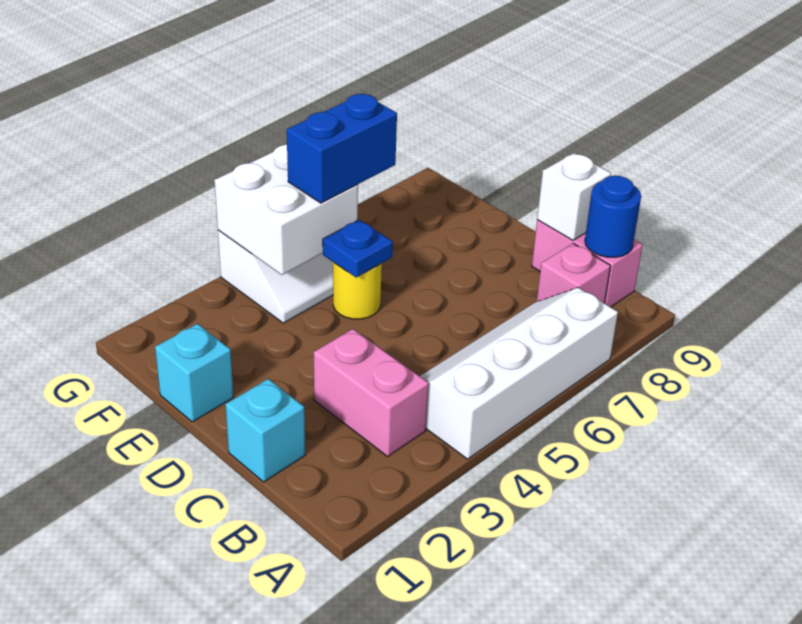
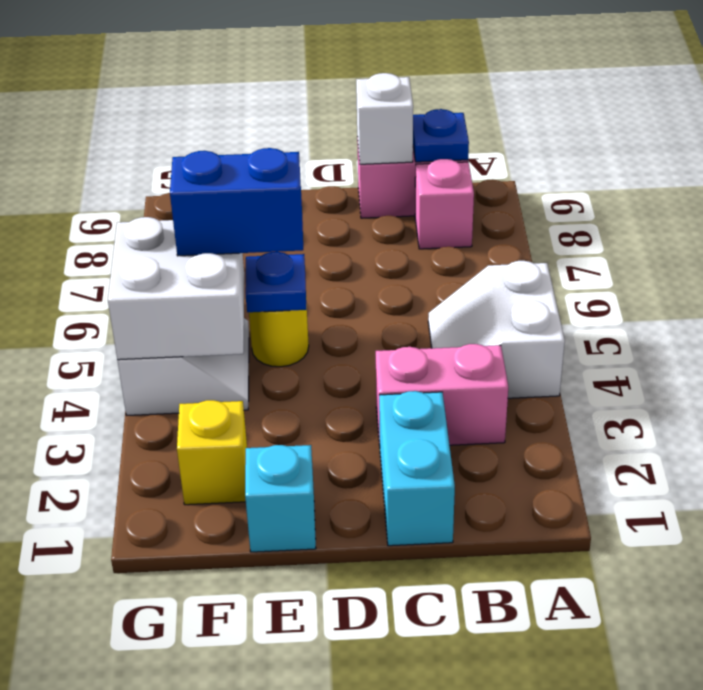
white slope A4:B7 level 1 top A -> white slope A4:B5 level 1 top A
blue round brick B9 level 2 -> blue plate B9 level 2
cyan brick C1 level 1 -> cyan brick C1:C2 level 1
none -> yellow brick F2 level 1
blue brick F5:F6 level 3 -> blue brick E5:F5 level 3

